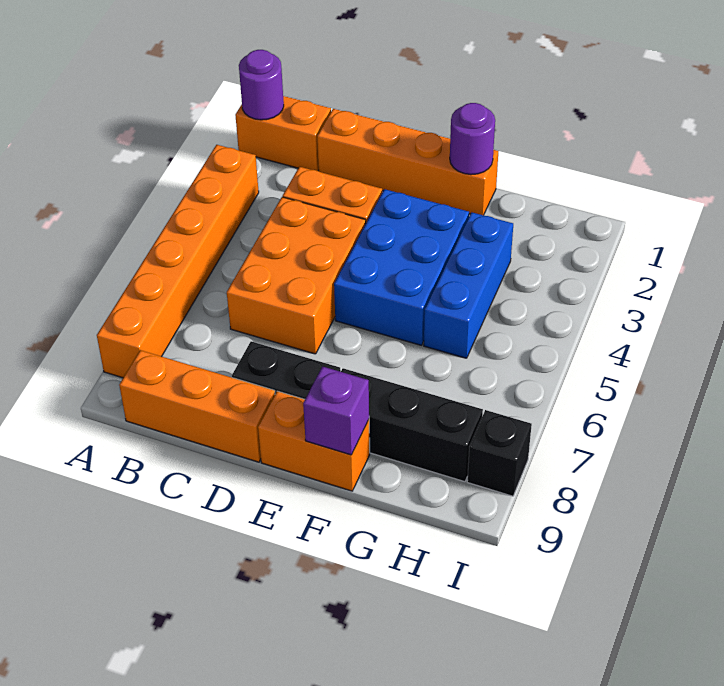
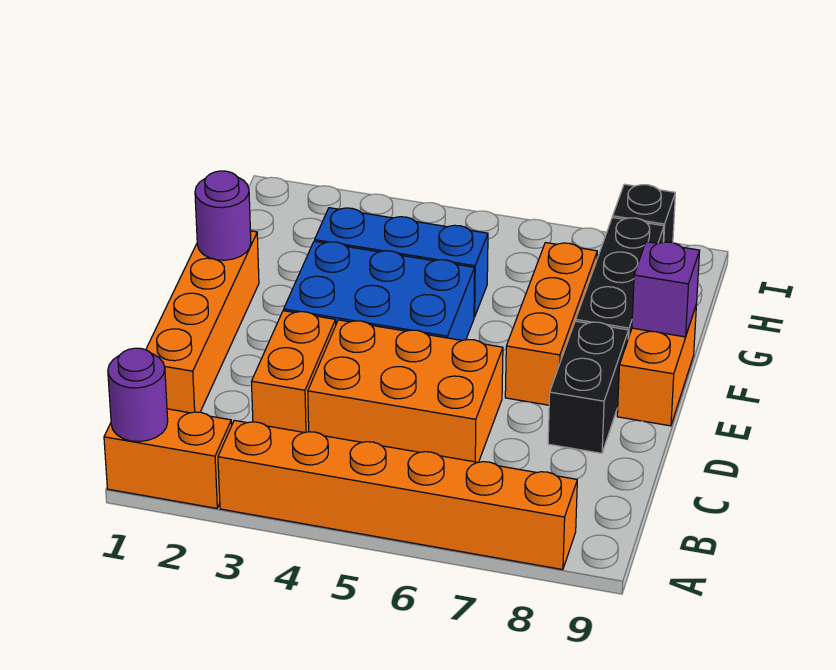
orange brick A1:B1 level 1 -> orange brick A1:A2 level 1
orange brick B9:D9 level 1 -> orange brick E7:G7 level 1

